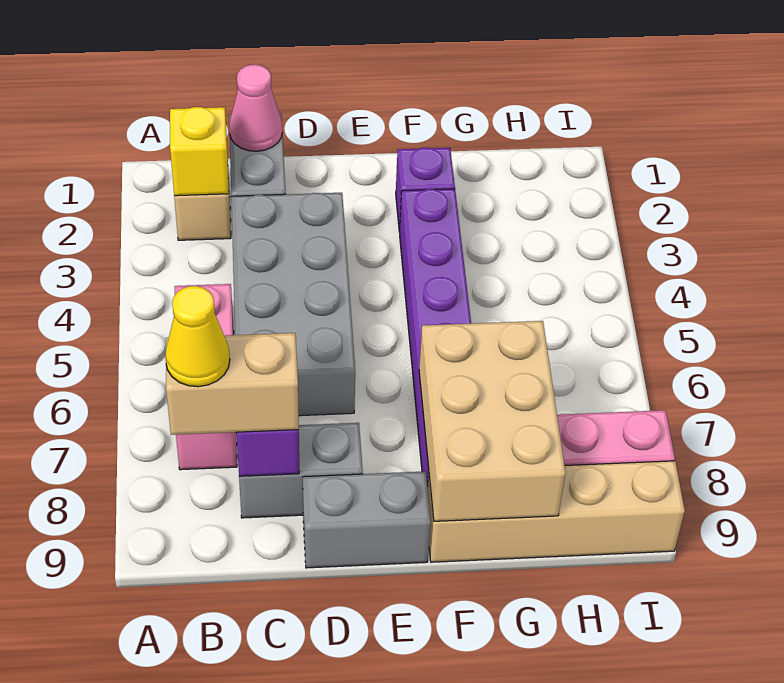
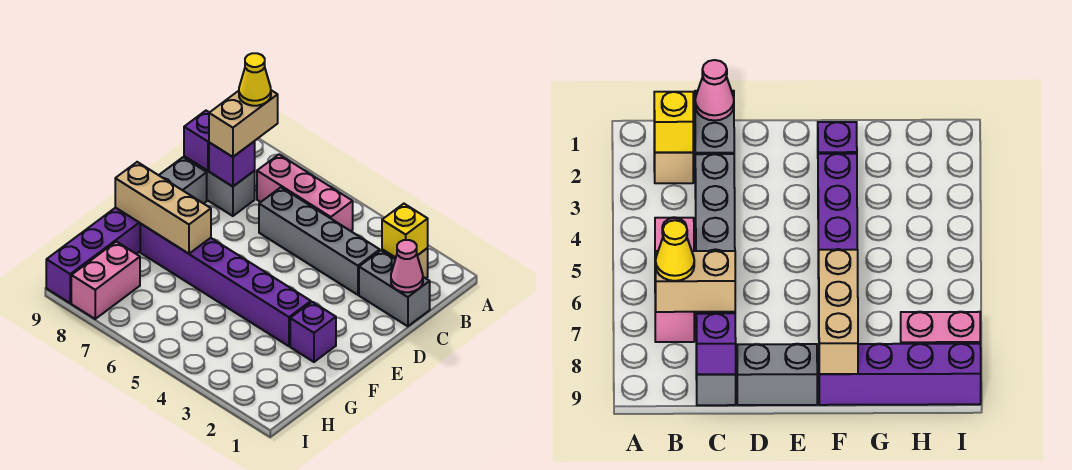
grey brick C3:D6 level 1 -> grey brick C3:C6 level 1
grey brick C8:D8 level 1 -> grey brick C8:C9 level 1
none -> purple brick C9 level 2
tan brick F7:G9 level 2 -> tan brick F7:F9 level 2
tan brick F9:I9 level 1 -> purple brick F9:I9 level 1

